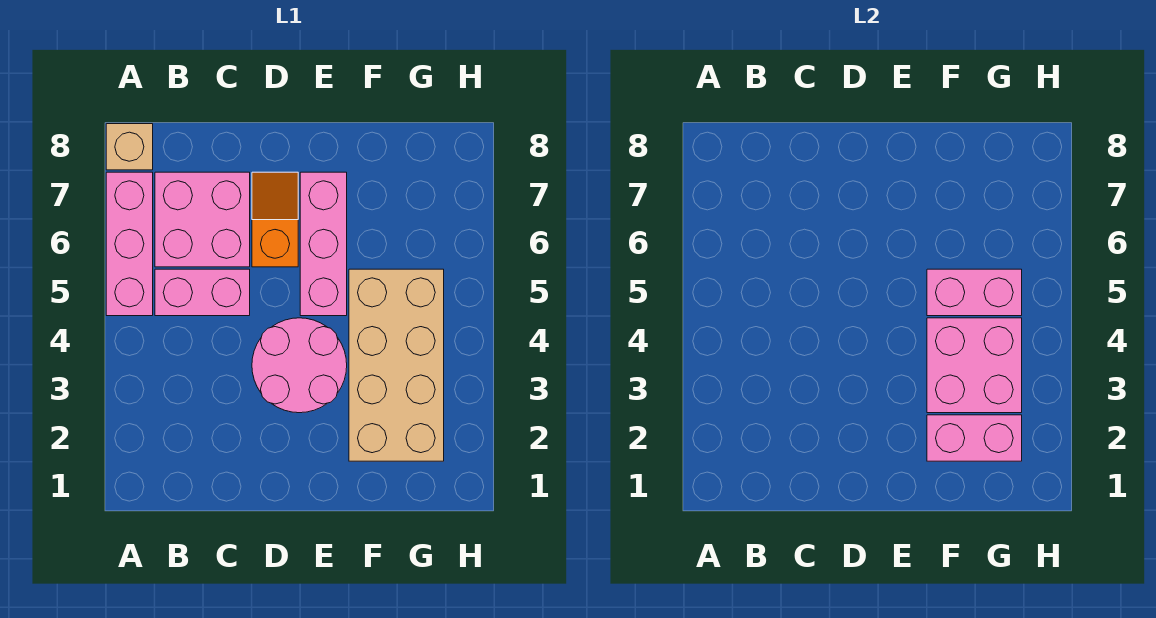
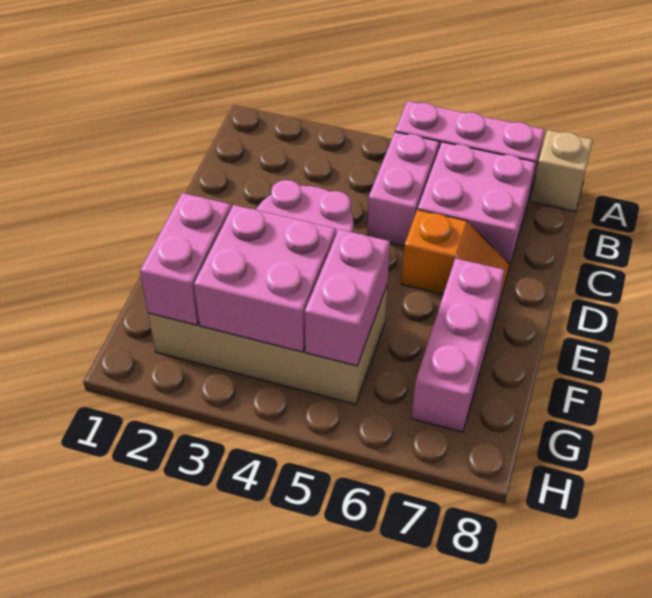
pink brick E5:E7 level 1 -> pink brick E7:G7 level 1

